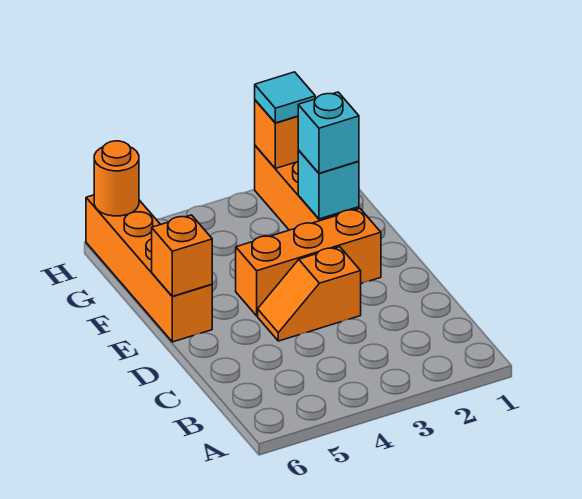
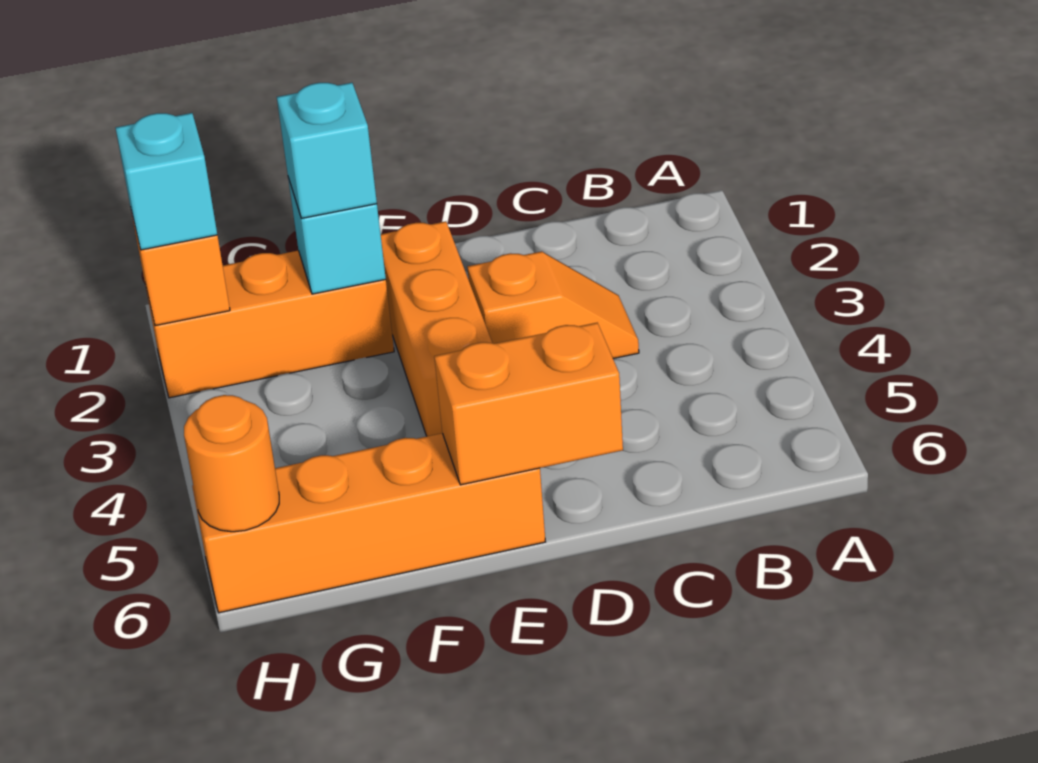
orange slope D3:D4 level 1 top 3 -> orange slope C3:D3 level 1 top D
orange brick E6 level 2 -> orange brick D6:E6 level 2
cyan tile H2 level 3 -> cyan brick H2 level 3

